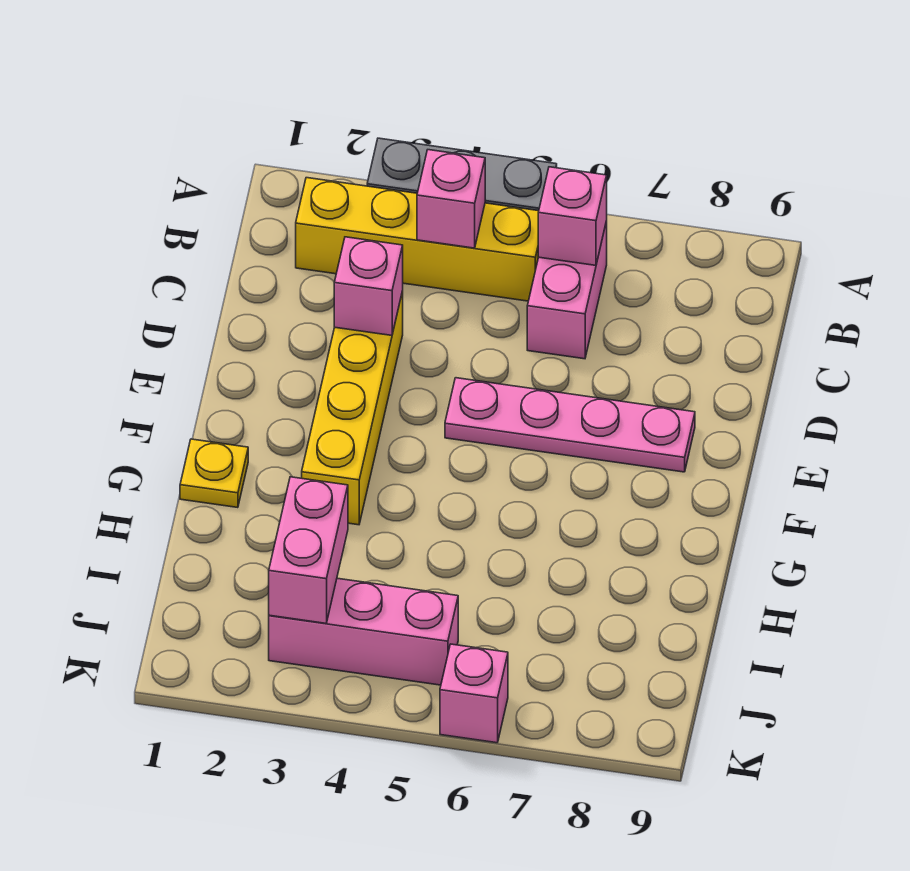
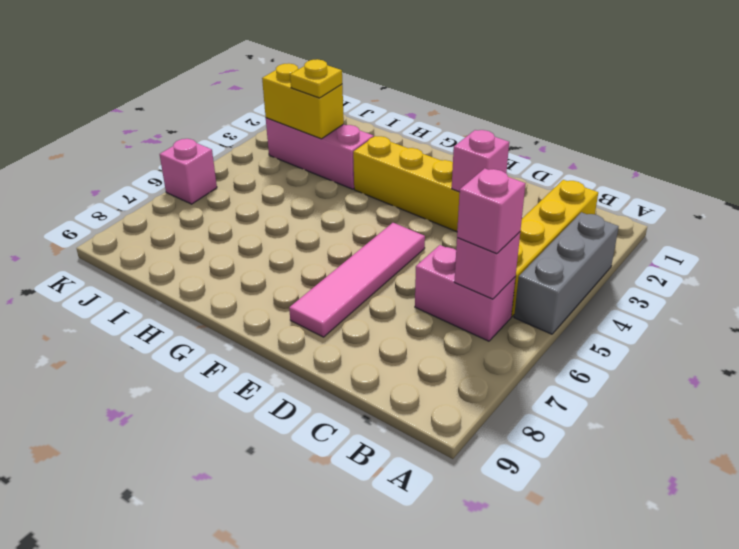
pink brick B4 level 2 -> pink brick B6 level 3
pink plate E5:E8 level 1 -> pink tile E5:E8 level 1
yellow plate G1 level 1 -> yellow plate I3 level 3
pink brick I3:J3 level 2 -> yellow brick I3:J3 level 2
pink brick J3:J5 level 1 -> pink brick H3:J3 level 1

